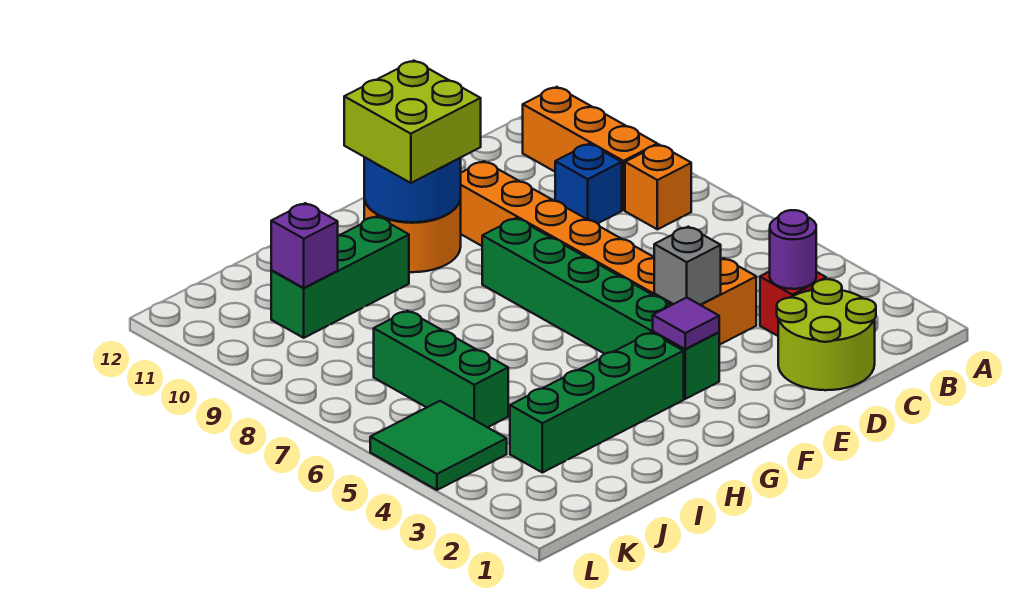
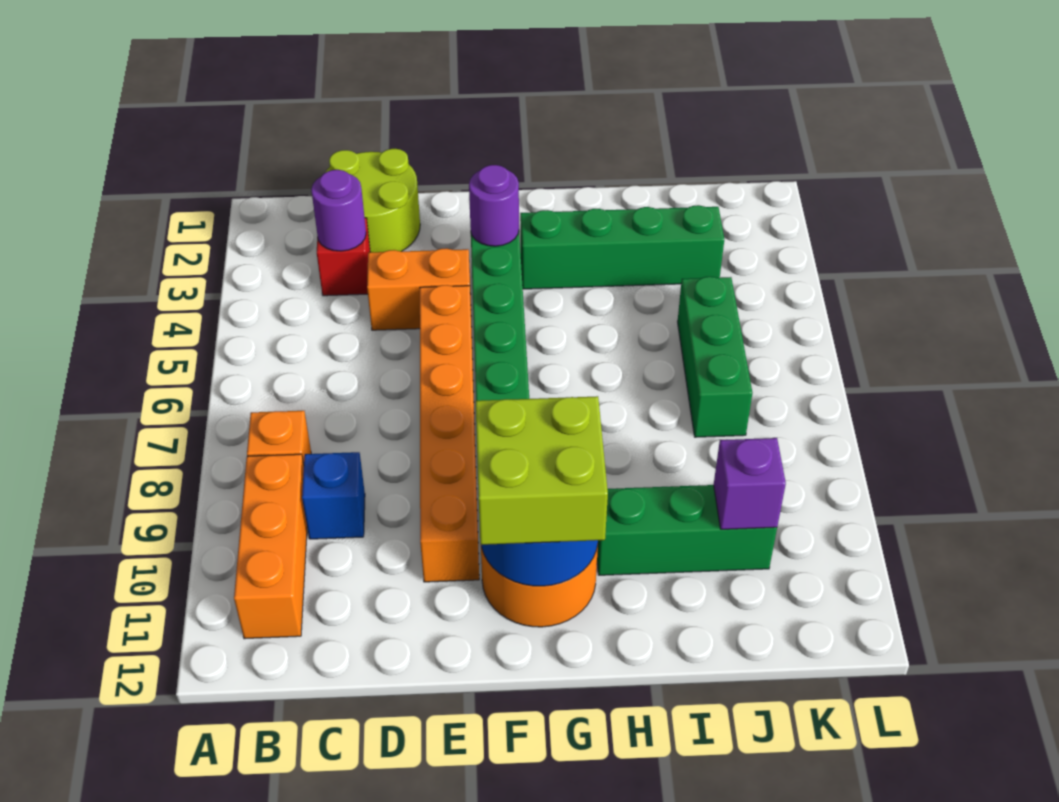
grey brick E4 level 2 -> none
purple tile F3 level 2 -> purple round brick F3 level 2
green tile K4:L5 level 1 -> none

